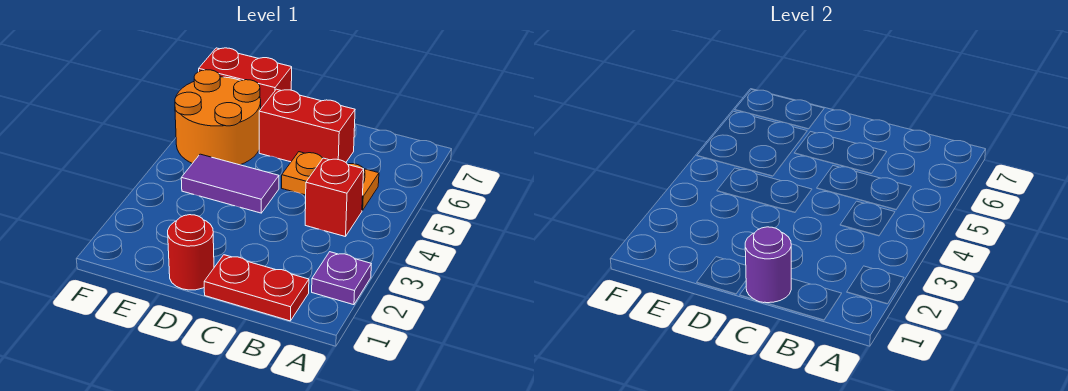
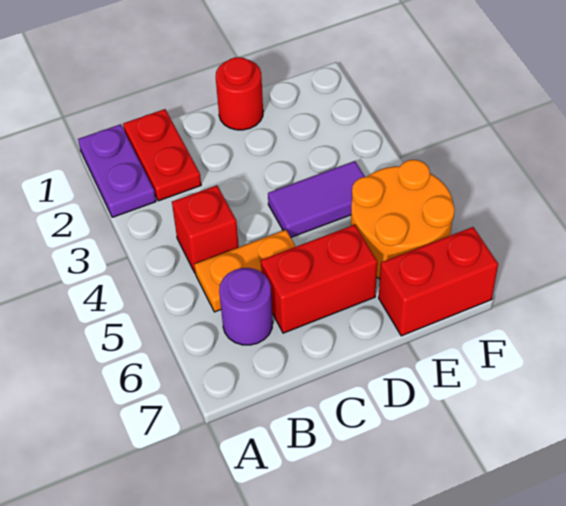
purple plate A2 level 1 -> purple plate A1:A2 level 1
red plate B1:C1 level 1 -> red plate B1:B2 level 1
purple round brick C1 level 2 -> purple round brick B6 level 1

